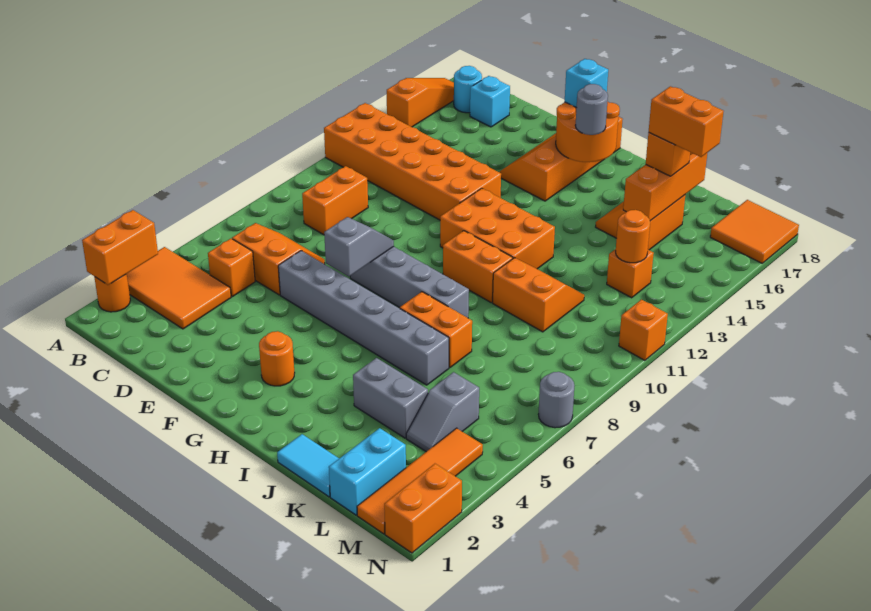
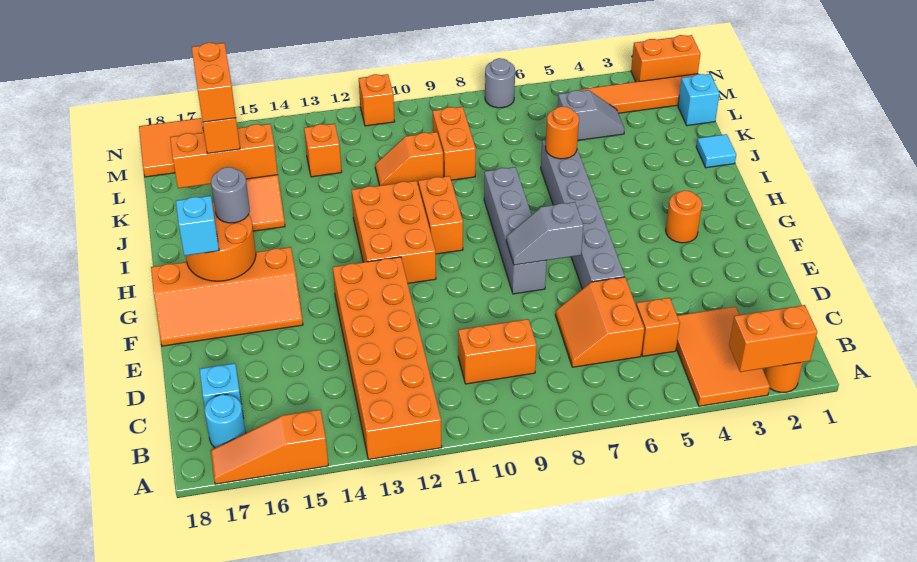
orange brick I7:J7 level 1 -> orange brick K9:L9 level 1
cyan tile J1:K1 level 1 -> cyan tile J1 level 1
grey brick J4:K4 level 1 -> none
orange slope J10:K11 level 1 top 10 -> orange slope K10:K11 level 1 top 10
cyan brick L1:L2 level 1 -> cyan brick L1 level 1
orange round brick L13 level 2 -> orange round brick J6 level 2

